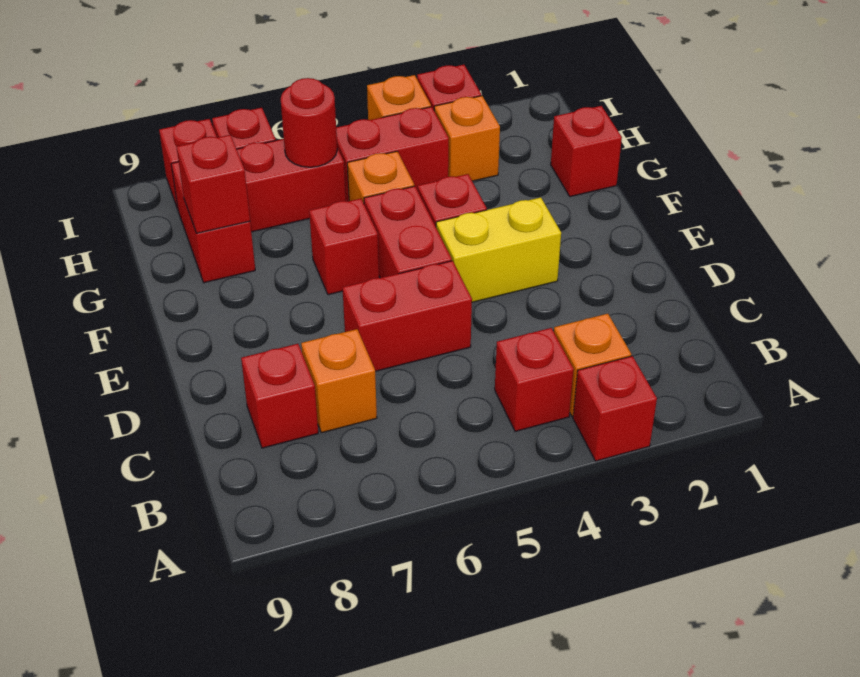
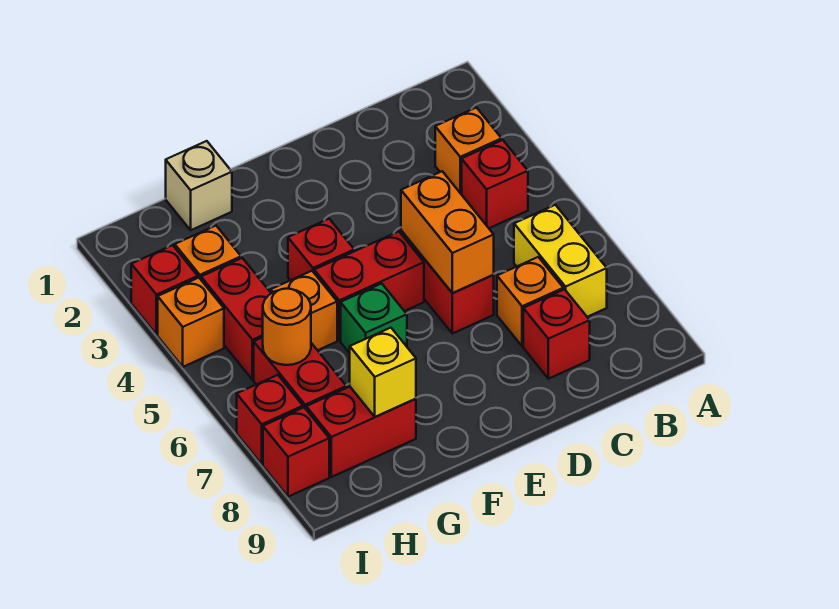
red brick A3 level 1 -> none
none -> orange brick D5:D6 level 2
yellow brick E3:E4 level 1 -> yellow brick B6:B7 level 1
red brick F6 level 1 -> green brick F6 level 1
red brick G1 level 1 -> tan brick G1 level 1
red brick G8 level 2 -> yellow brick G8 level 2
red round brick H6 level 2 -> orange round brick H6 level 2

